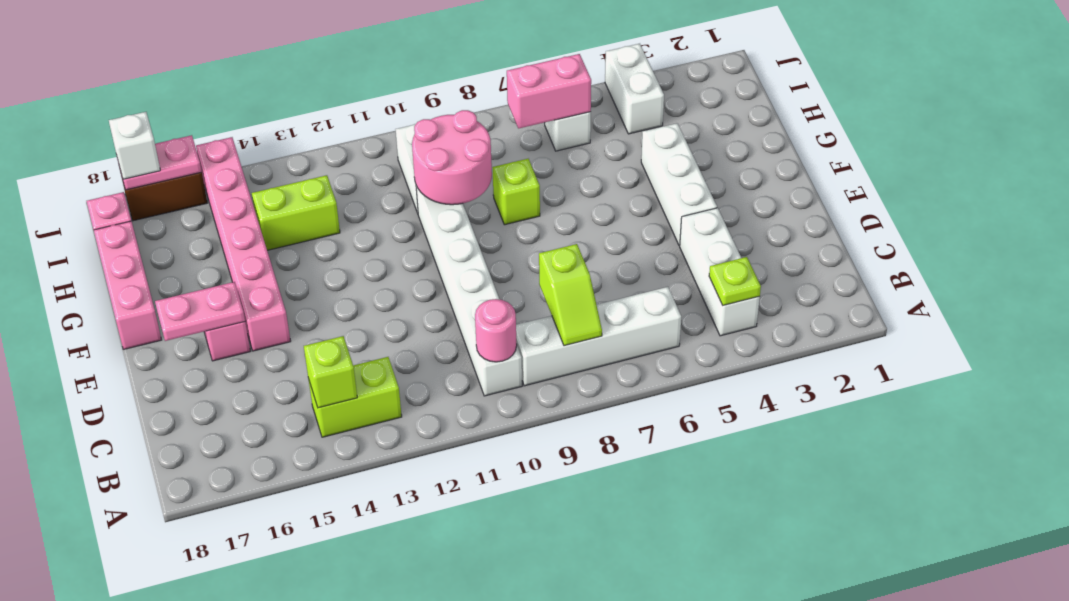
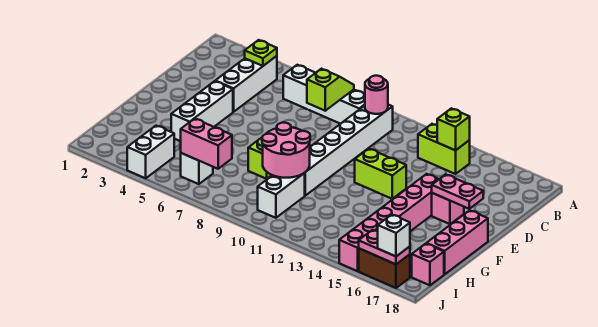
lime brick H13:H14 level 1 -> lime brick E12:E13 level 1

